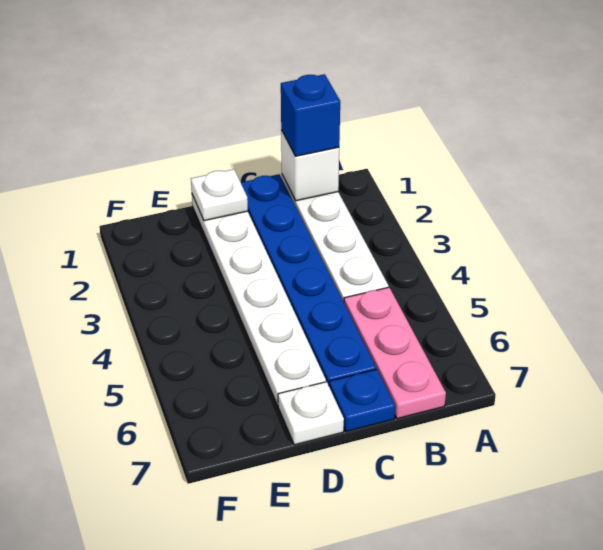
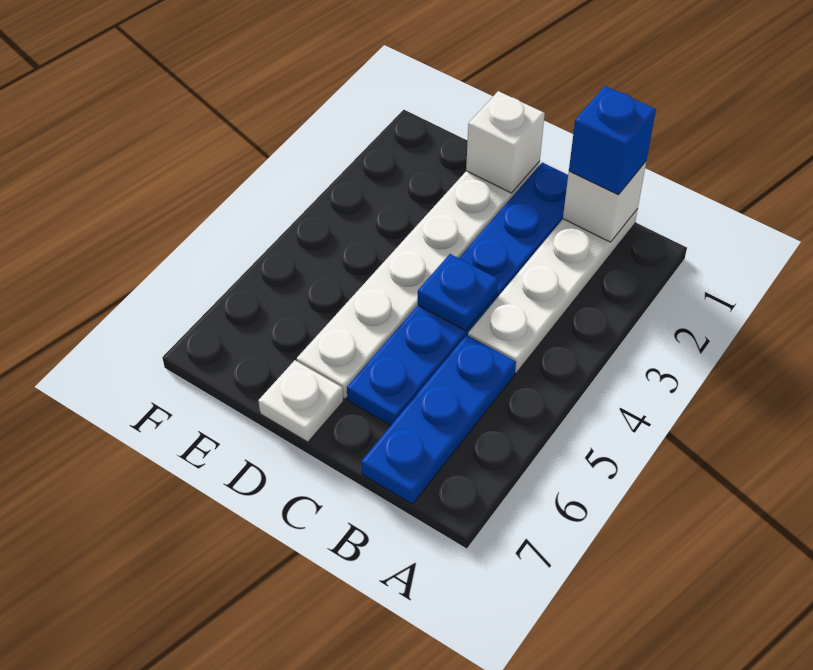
pink plate B5:B7 level 1 -> blue plate B5:B7 level 1
blue plate C7 level 1 -> blue plate C4 level 2
white plate D1 level 2 -> white brick D1 level 2

